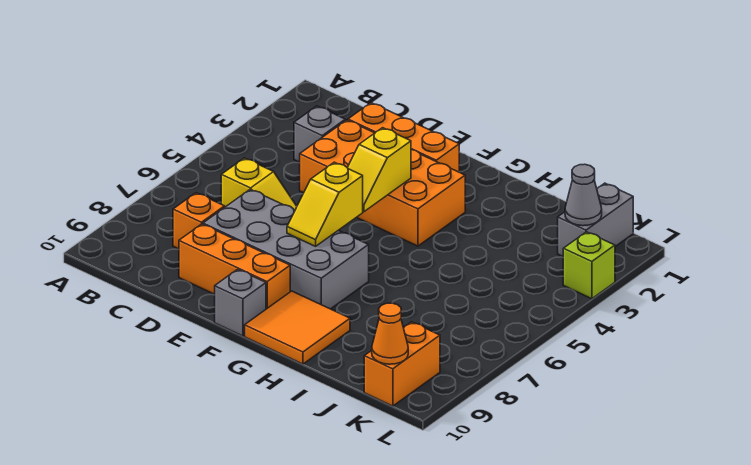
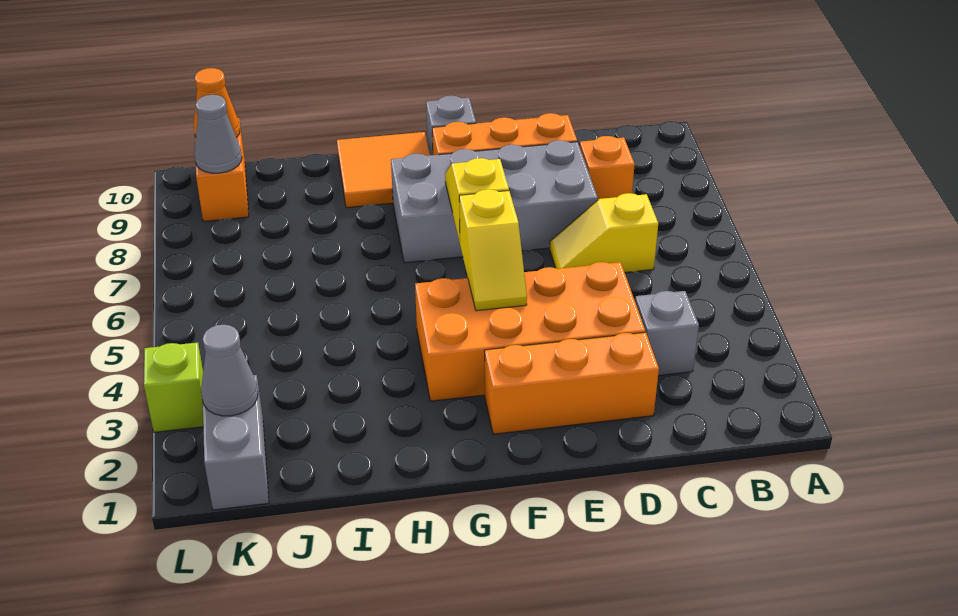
yellow slope F4:F5 level 2 top 4 -> yellow slope F4:F5 level 2 top 5
none -> grey cone K9 level 2

